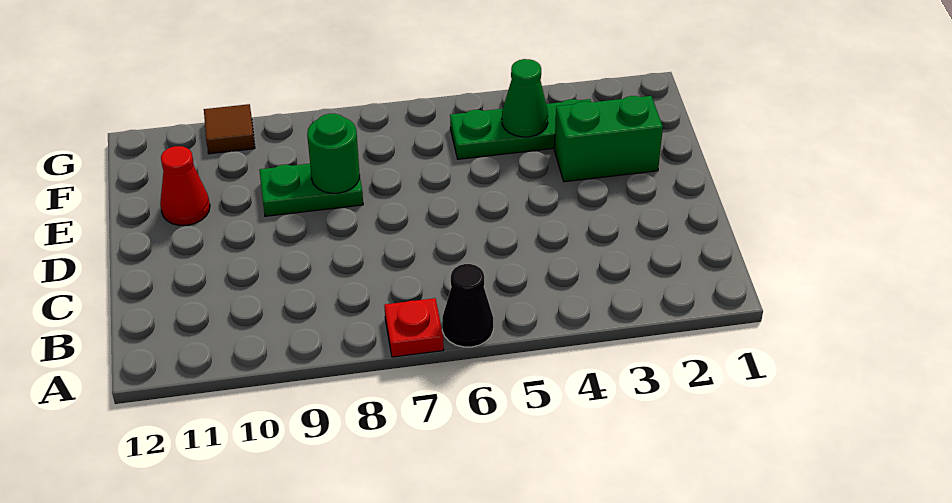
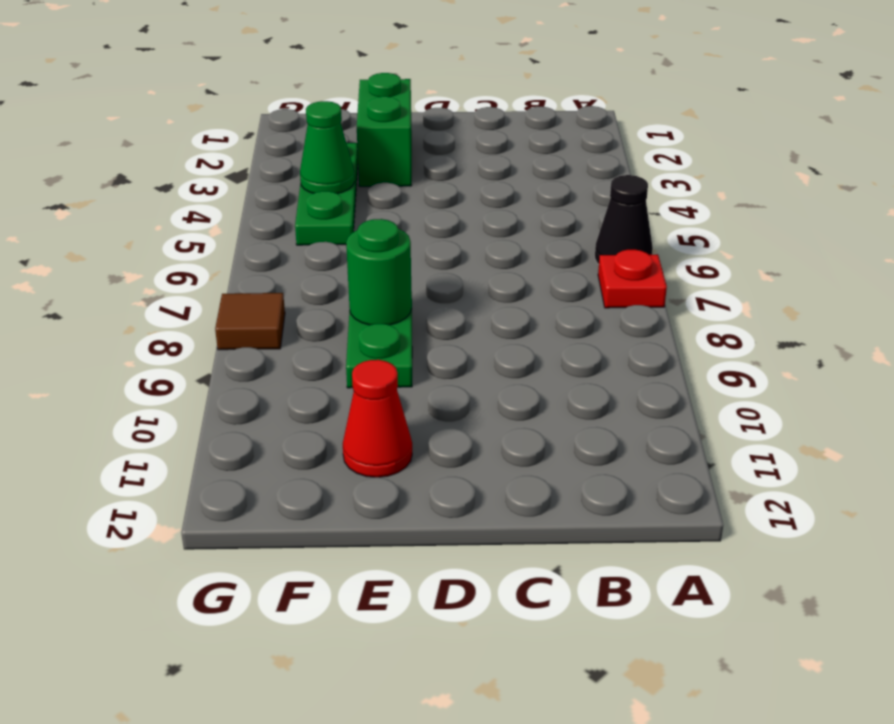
brown tile G10 level 1 -> brown tile G8 level 1

